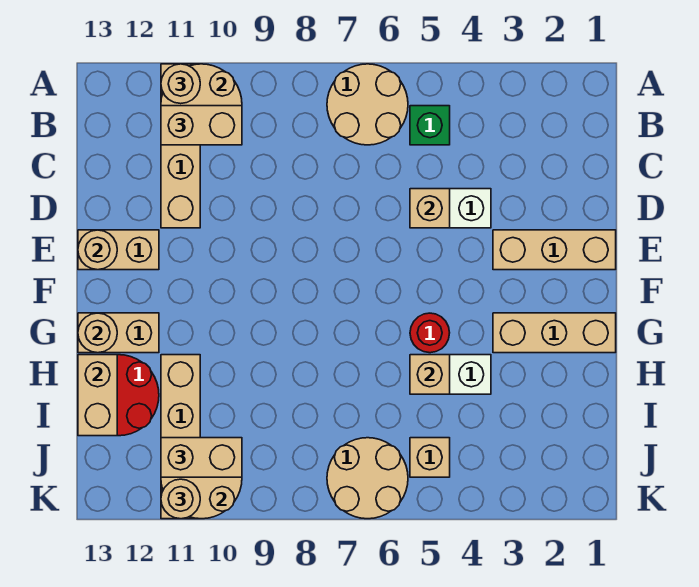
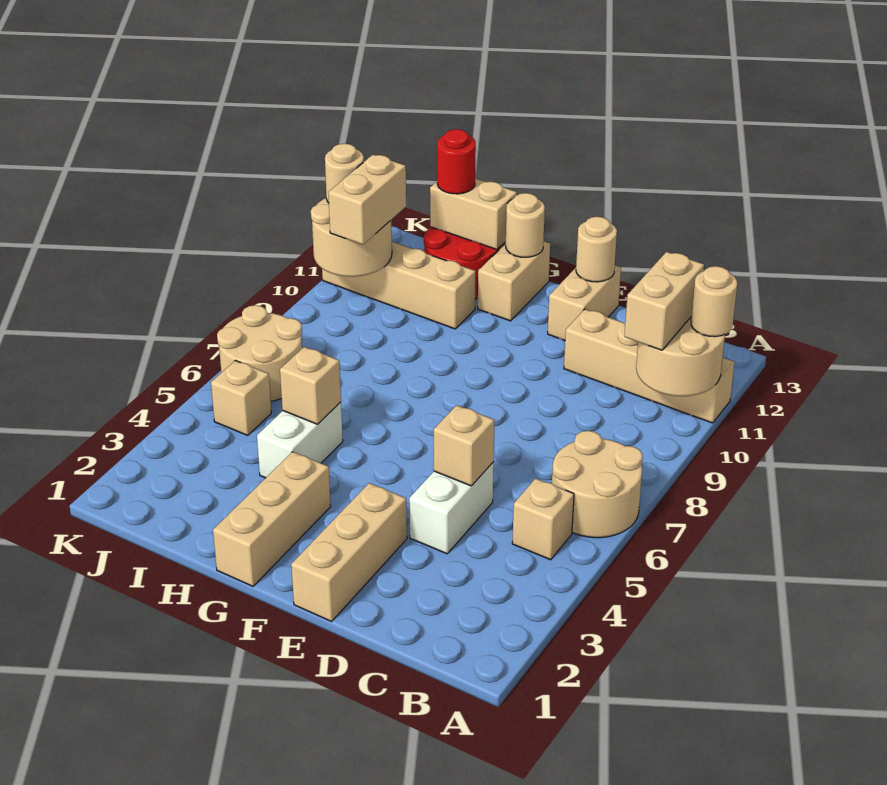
green brick B5 level 1 -> tan brick B5 level 1
red round brick G5 level 1 -> red round brick I13 level 3

